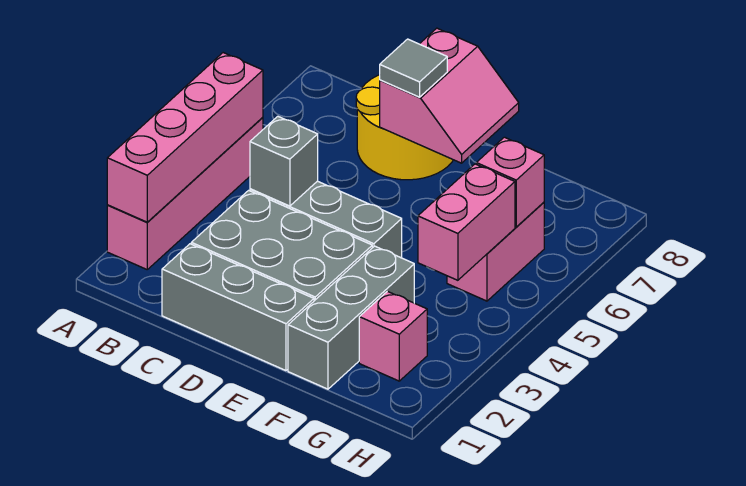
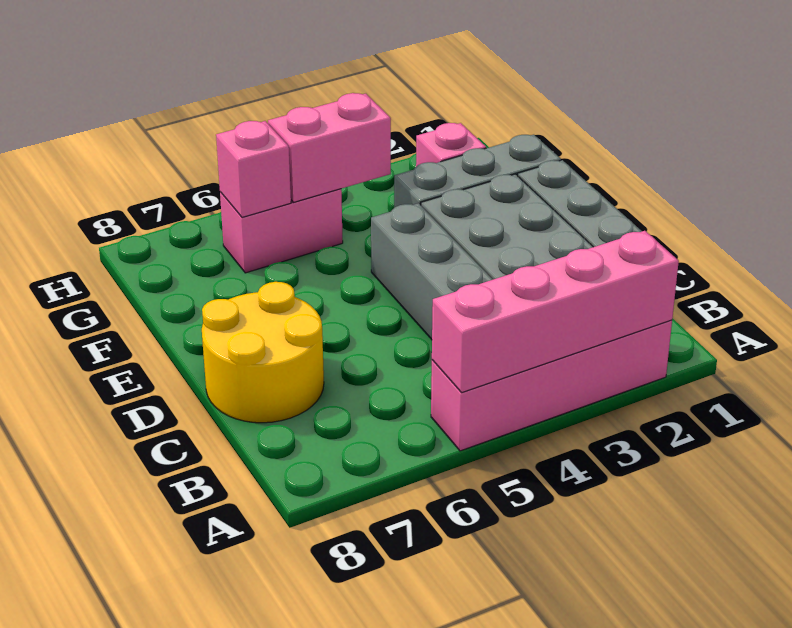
grey brick C4 level 2 -> none
pink slope D7:E8 level 2 top D -> none
grey tile D7 level 3 -> none

